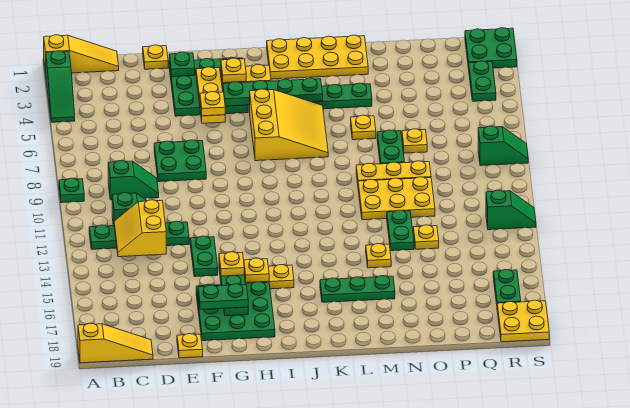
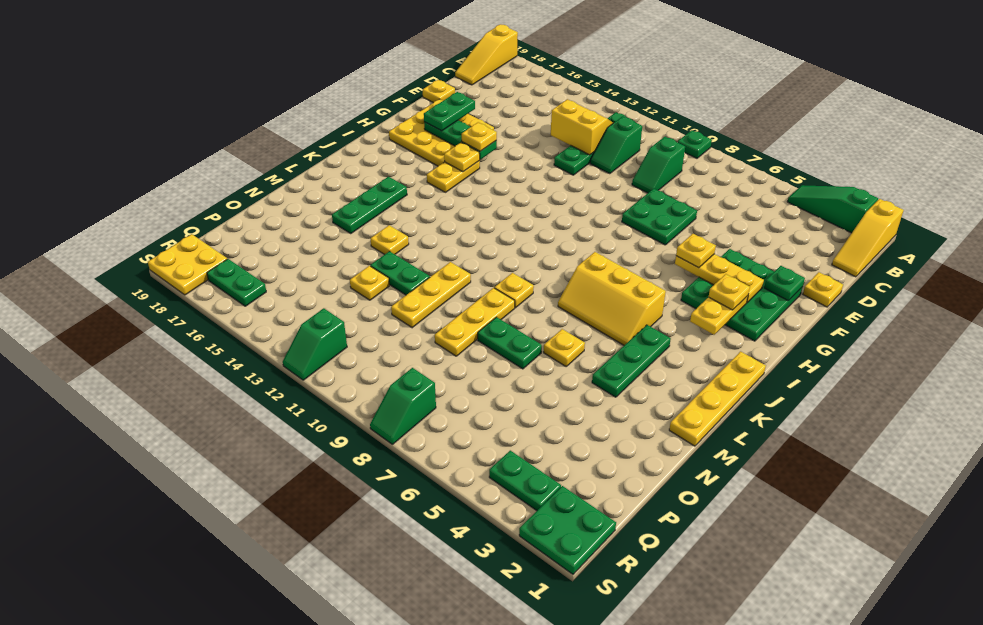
green plate F13:F14 level 1 -> none
green plate F16:H18 level 1 -> yellow plate F16:H18 level 1
green plate H4:K4 level 2 -> none
yellow slope I5:K7 level 1 top I -> yellow slope J5:K7 level 1 top J
yellow plate J1:M2 level 1 -> yellow plate J1:M1 level 1
yellow plate M10:O11 level 1 -> yellow plate M11:O11 level 1
yellow plate O7 level 1 -> yellow plate L9 level 1

